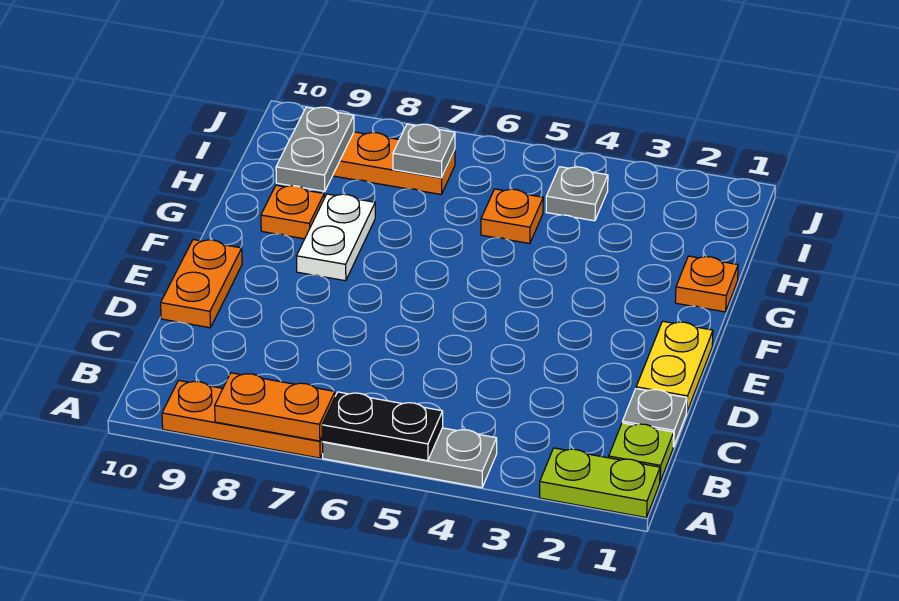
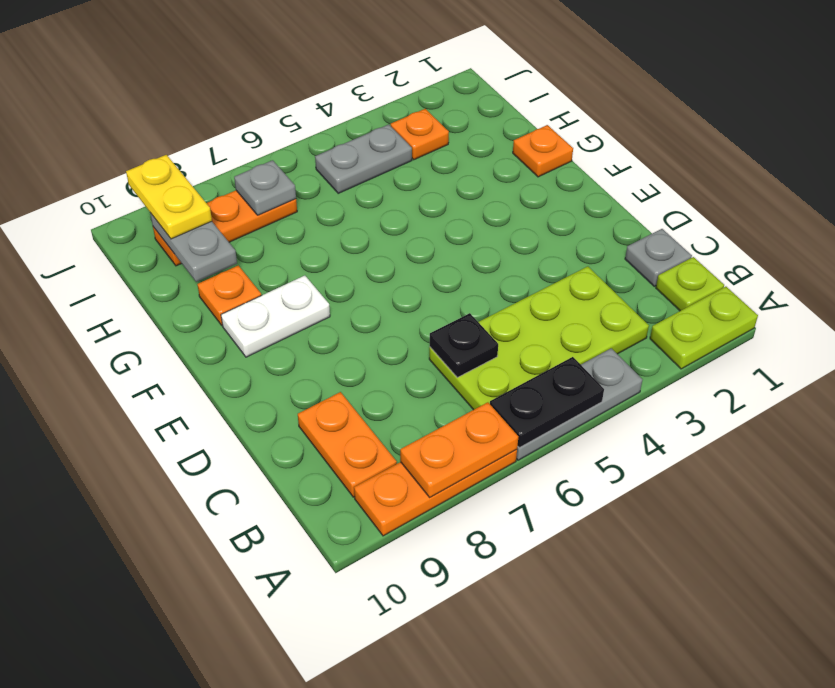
none -> lime plate B3:C6 level 1
none -> black plate C6 level 2
yellow plate D1:E1 level 1 -> yellow plate I9:J9 level 3
orange plate D10:E10 level 1 -> orange plate B9:C9 level 1
white plate F8:G8 level 1 -> white plate F8:F9 level 1
orange plate H5 level 1 -> orange plate I3 level 1
grey plate I4 level 1 -> grey plate I4:I5 level 1

